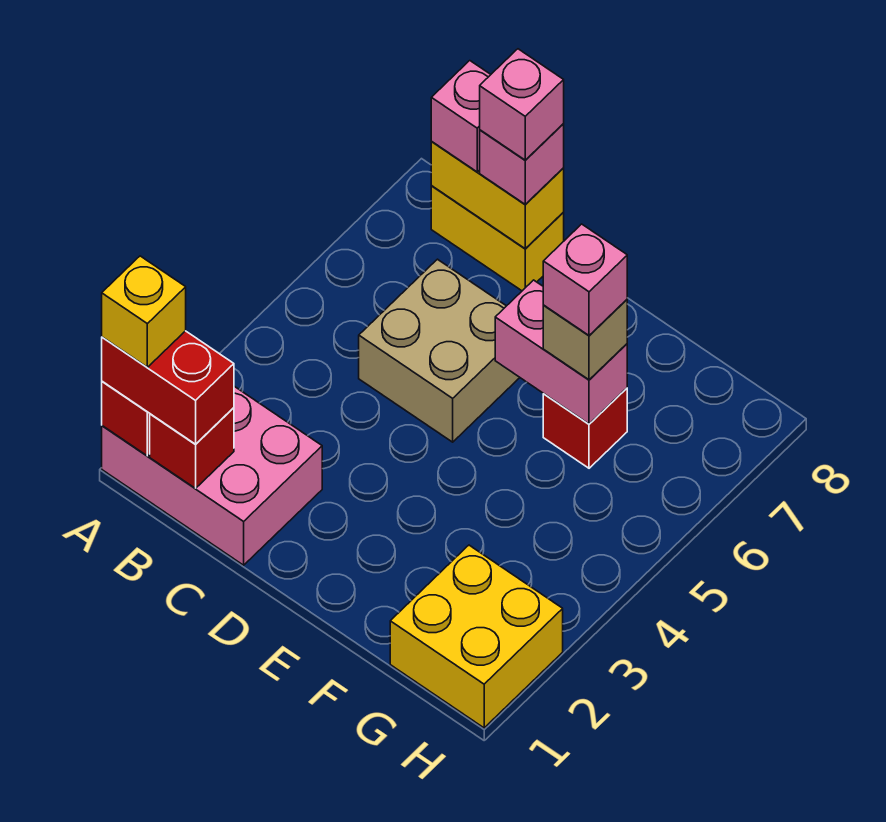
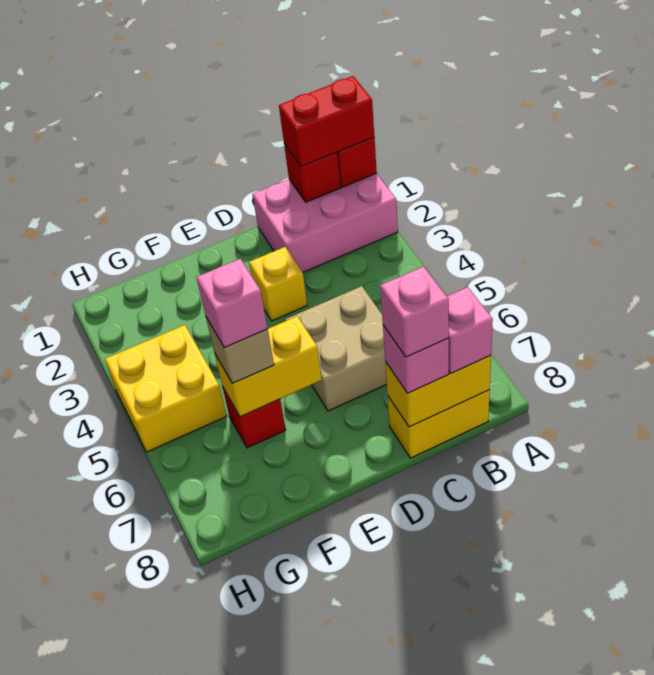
yellow brick A1 level 4 -> yellow brick D3 level 1
pink brick E6:F6 level 2 -> yellow brick E6:F6 level 2
yellow brick G1:H2 level 1 -> yellow brick G4:H5 level 1

